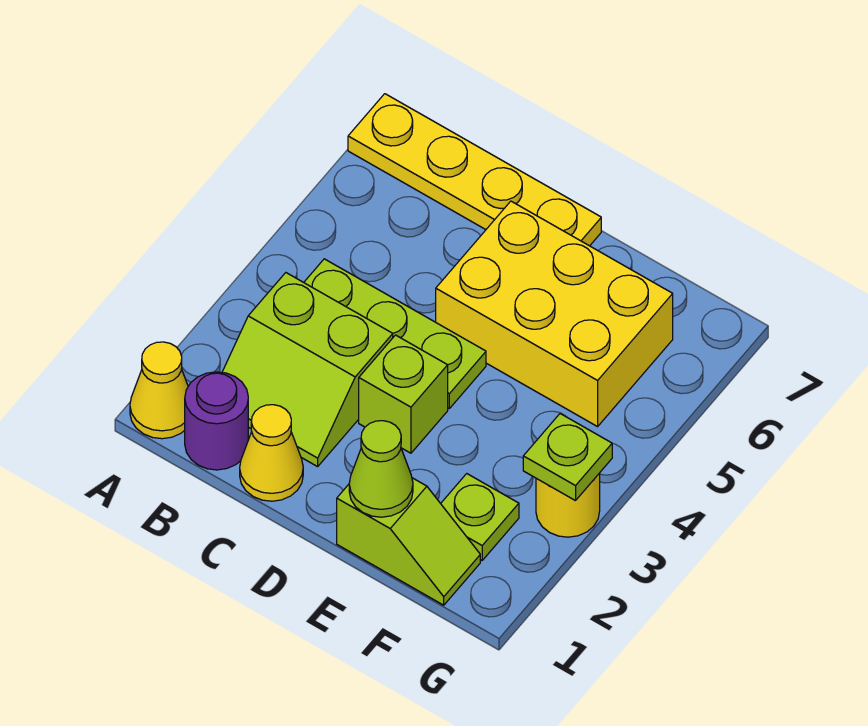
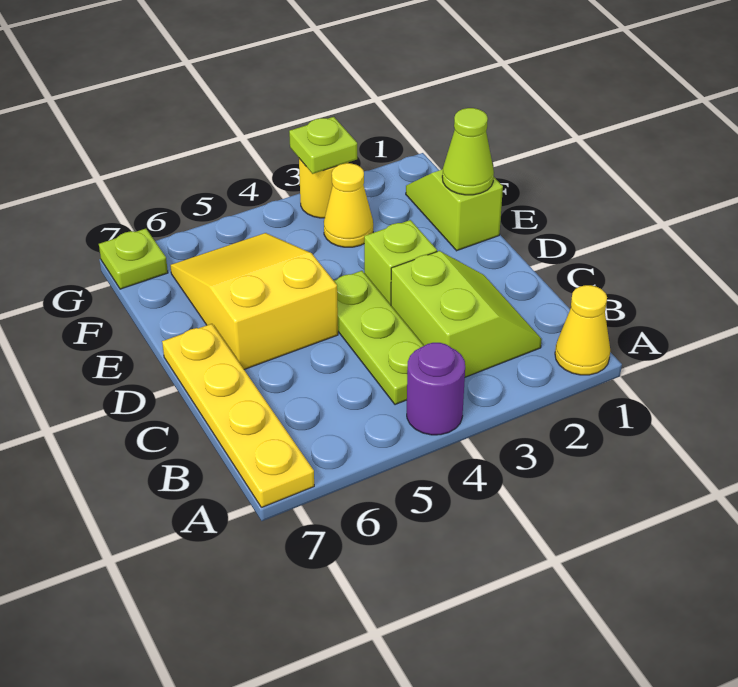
purple round brick B1 level 1 -> purple round brick A4 level 1
yellow cone C1 level 1 -> yellow cone F3 level 1
yellow brick D5:F6 level 1 -> yellow slope D5:F6 level 1 top D
lime plate F2 level 1 -> lime plate G7 level 1

